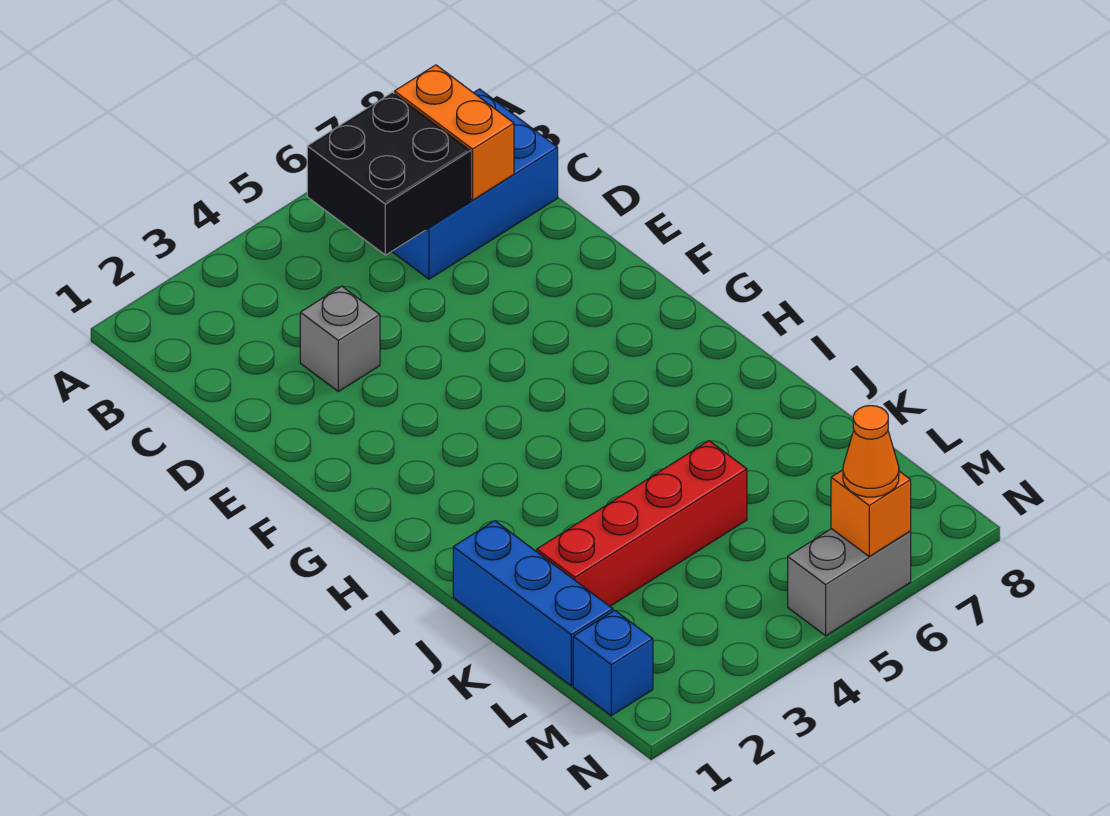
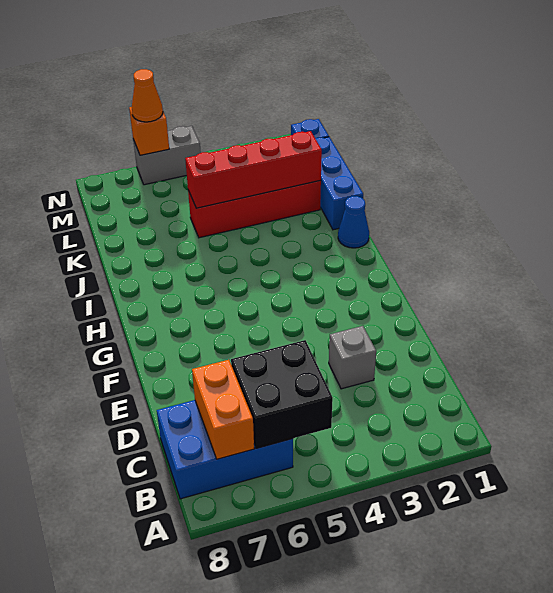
none -> blue cone I1 level 1
none -> red brick K2:K5 level 2

